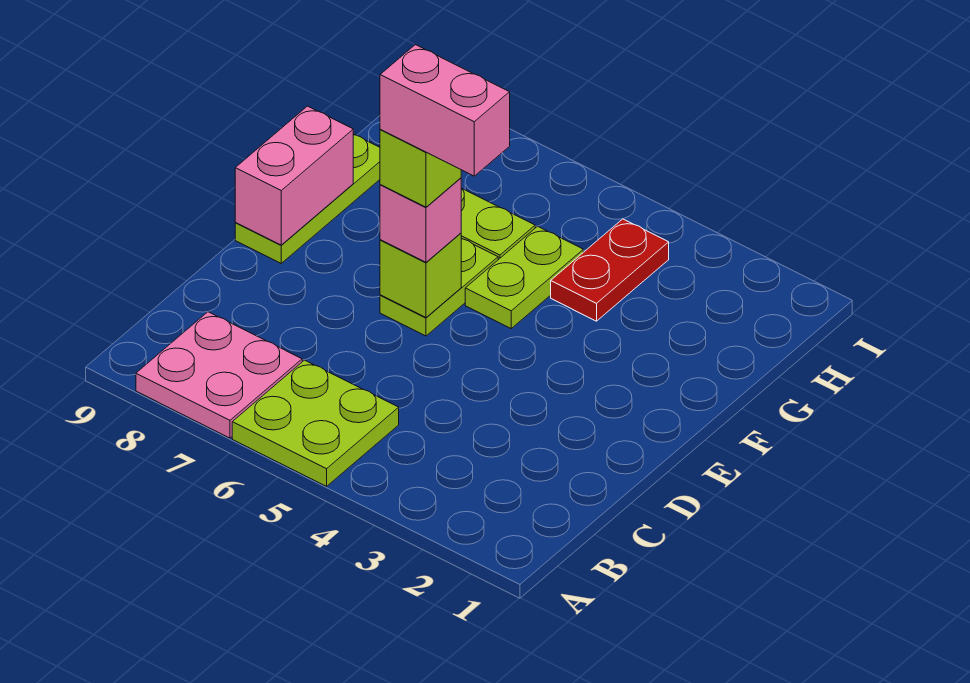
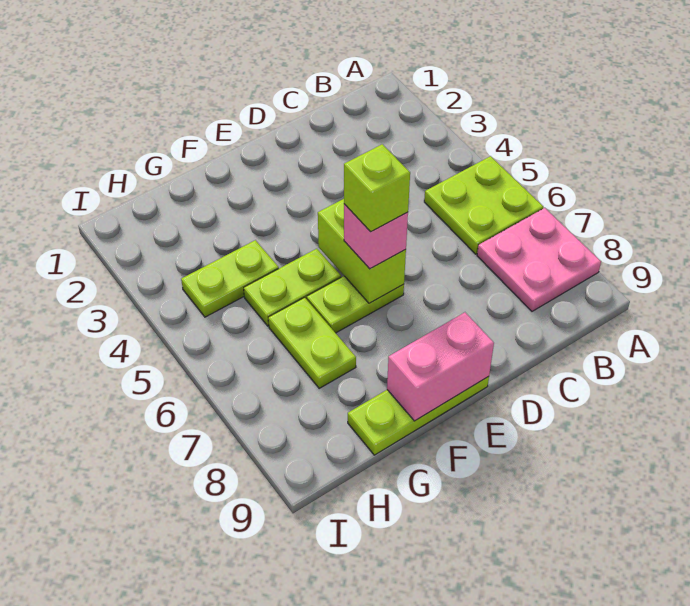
pink brick E5:E6 level 5 -> none
lime brick E6 level 2 -> lime brick E5:E6 level 2
red plate G4:H4 level 1 -> lime plate G4:H4 level 1

